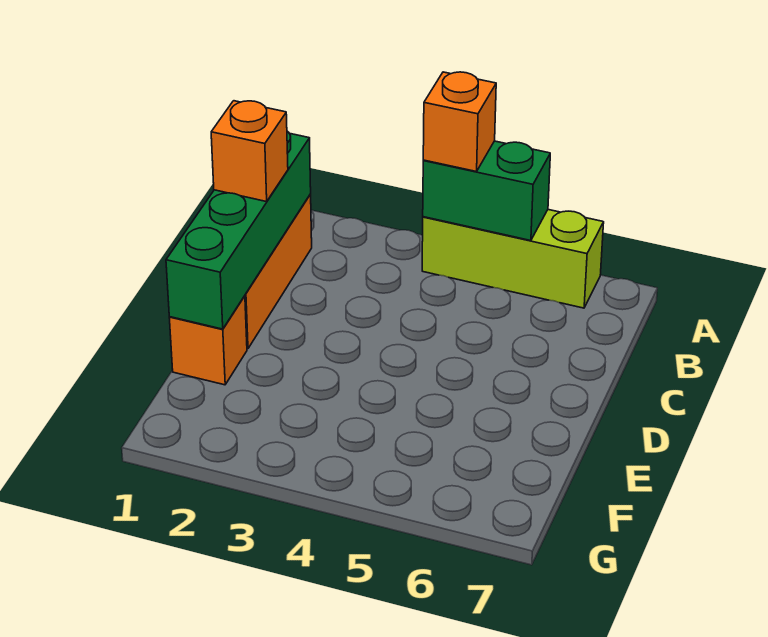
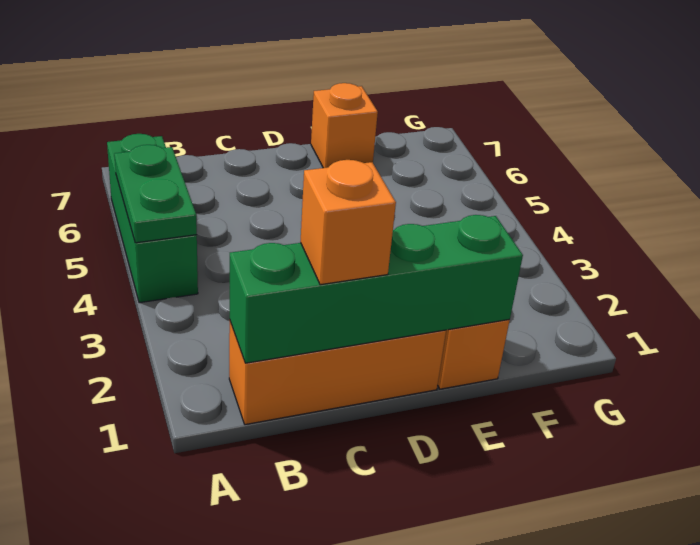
lime brick A4:A6 level 1 -> green brick A4:A6 level 1
green brick A4:A5 level 2 -> green plate A4:A5 level 2
orange brick A4 level 3 -> orange brick E7 level 1

